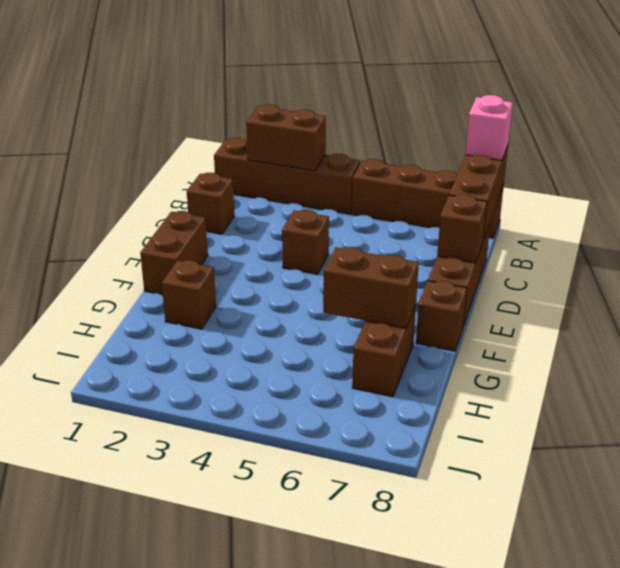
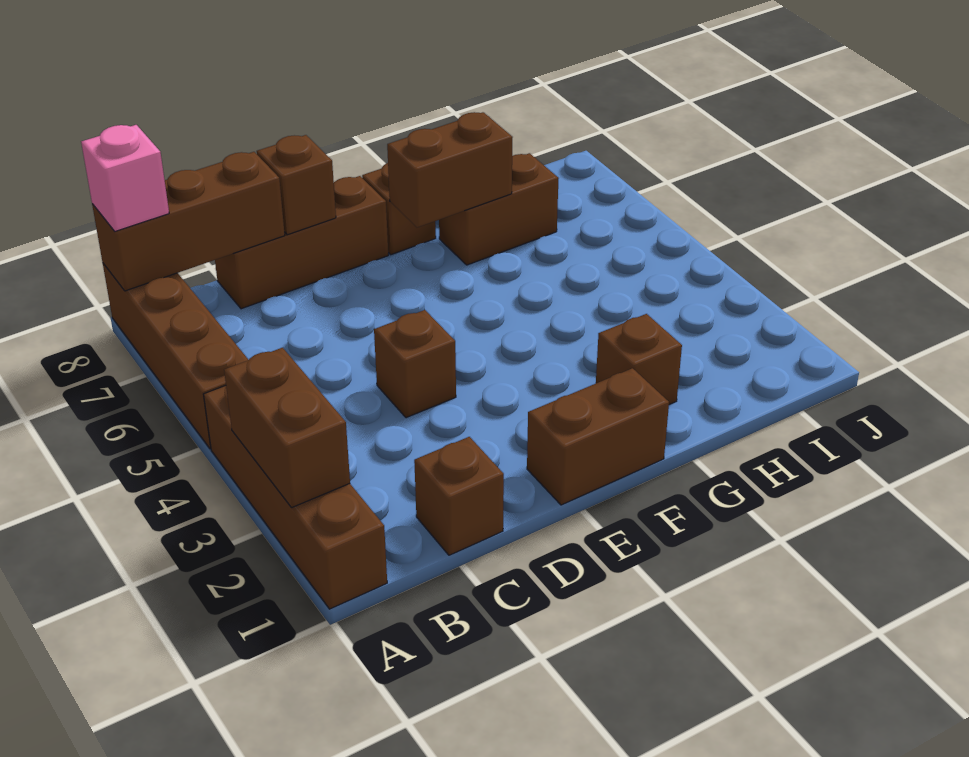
brown brick G6:G7 level 2 -> brown brick F7:G7 level 2

